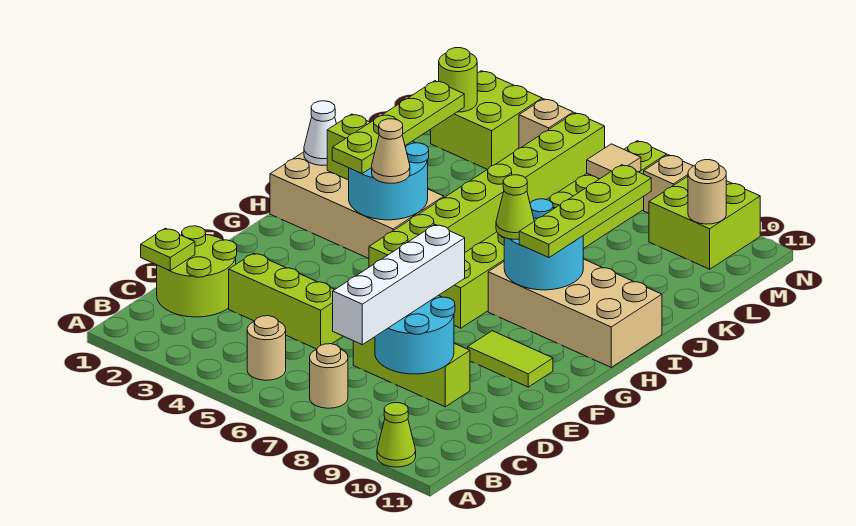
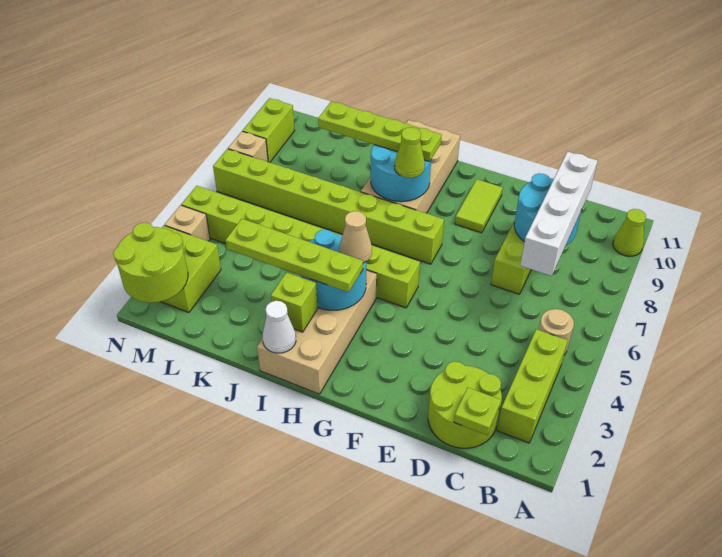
tan round brick B7 level 1 -> none
white brick B8:E8 level 3 -> white brick C6:C9 level 3
lime brick D3:D5 level 1 -> lime brick B2:B4 level 1
lime round brick M2 level 2 -> lime round brick M1:N2 level 2
tan tile M7 level 2 -> none
lime brick M9:N10 level 1 -> lime brick N9:N10 level 1
tan round brick M10 level 2 -> none

